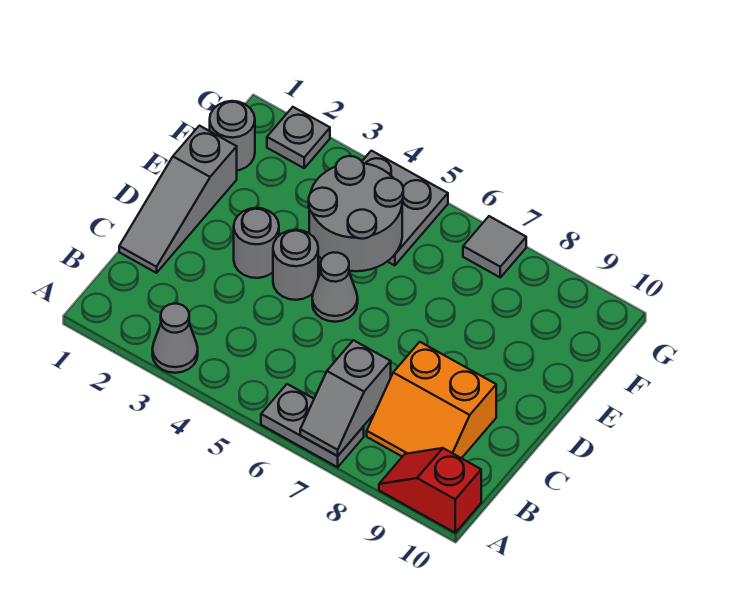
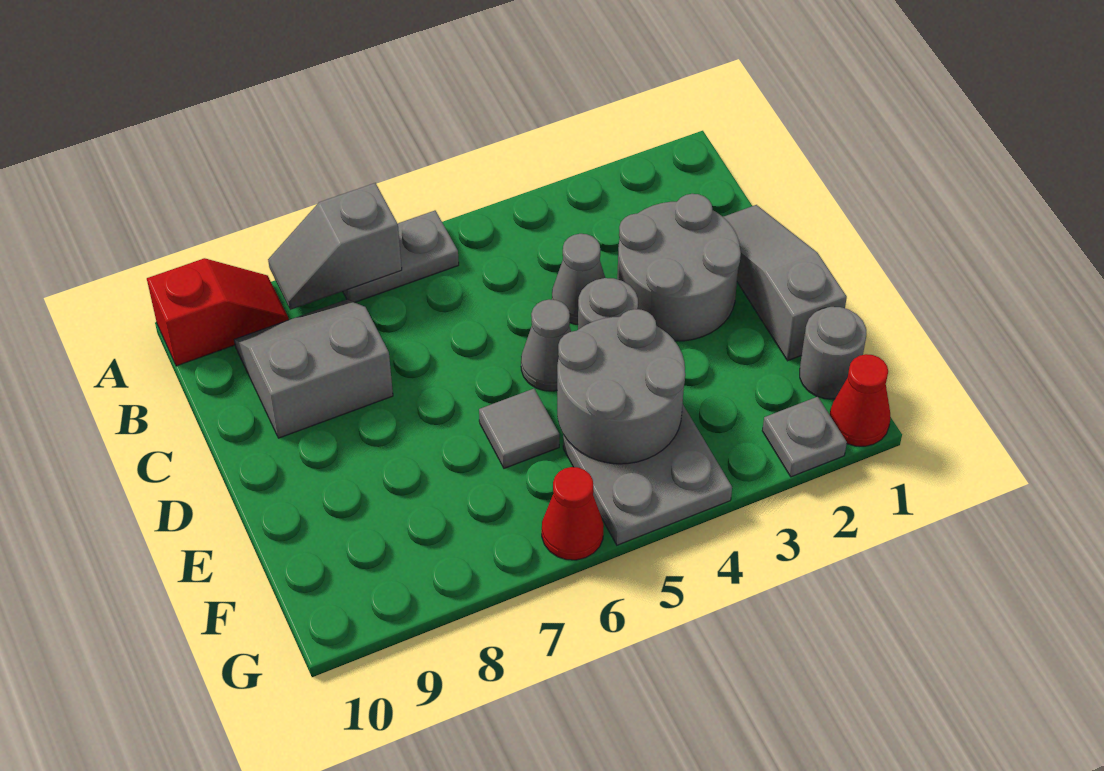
grey cone A3 level 1 -> grey cone C4 level 1
grey slope A7:B7 level 2 top B -> grey slope A7:A8 level 2 top 7
orange slope B8:C9 level 1 top C -> grey slope B8:C9 level 1 top C
grey round brick D3 level 1 -> grey round brick C2:D3 level 1
none -> red cone G1 level 1
none -> red cone G6 level 1
grey tile G7 level 1 -> grey tile E6 level 1

